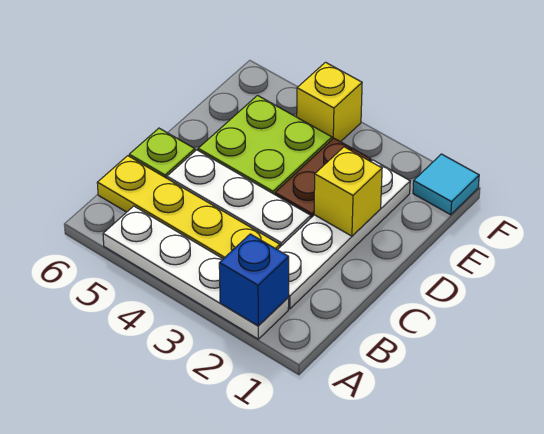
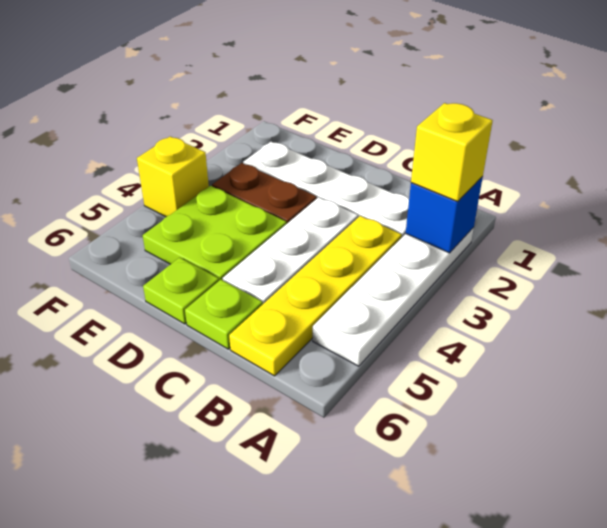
yellow brick D2 level 2 -> yellow brick A2 level 3
none -> lime plate D6 level 1
cyan tile F1 level 1 -> none

